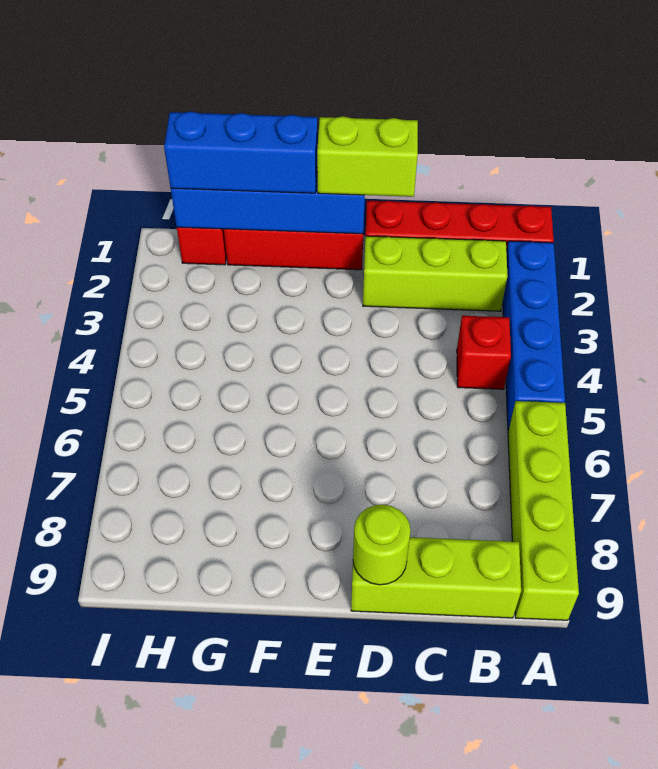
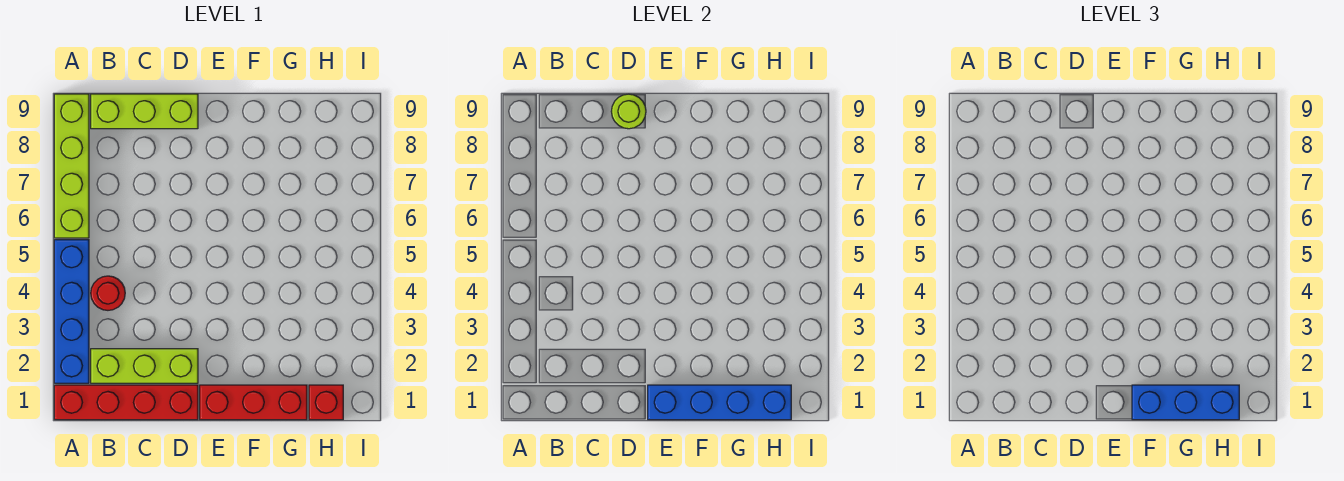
red brick B4 level 1 -> red round brick B4 level 1
lime brick D1:E1 level 3 -> none

